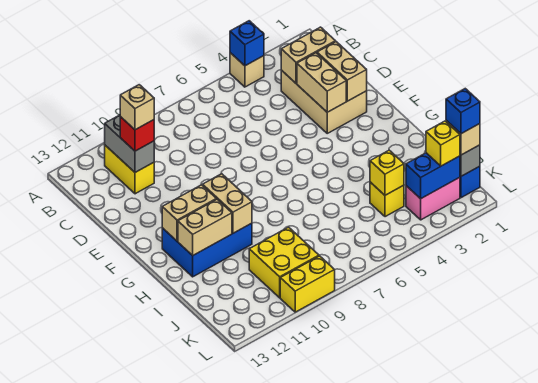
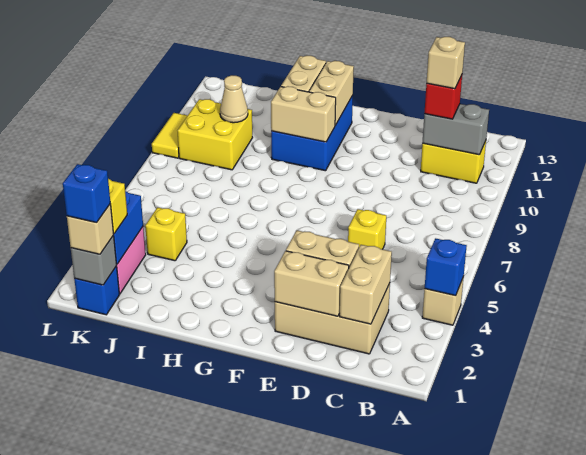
yellow brick J4 level 2 -> yellow brick D6 level 1
none -> tan cone J10 level 2
yellow brick L9:L10 level 1 -> yellow tile L9:L10 level 1

